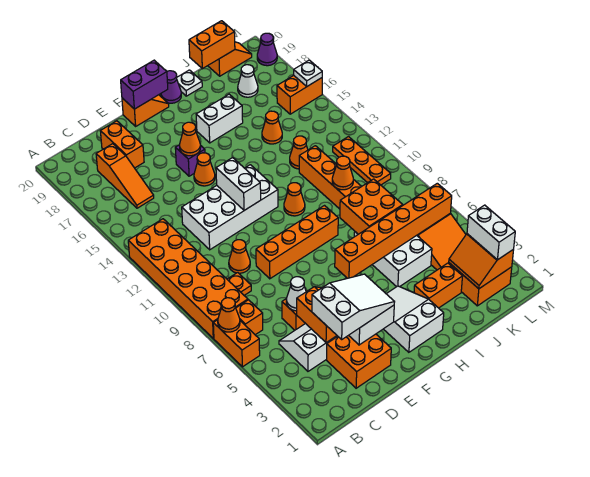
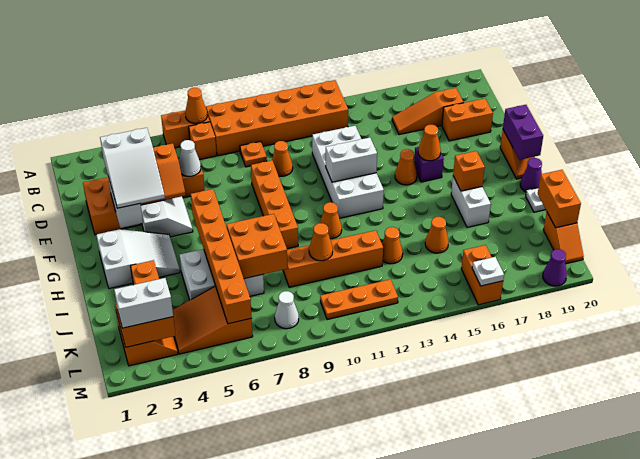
none -> orange brick H17 level 2
white cone K18 level 1 -> white cone L8 level 1

